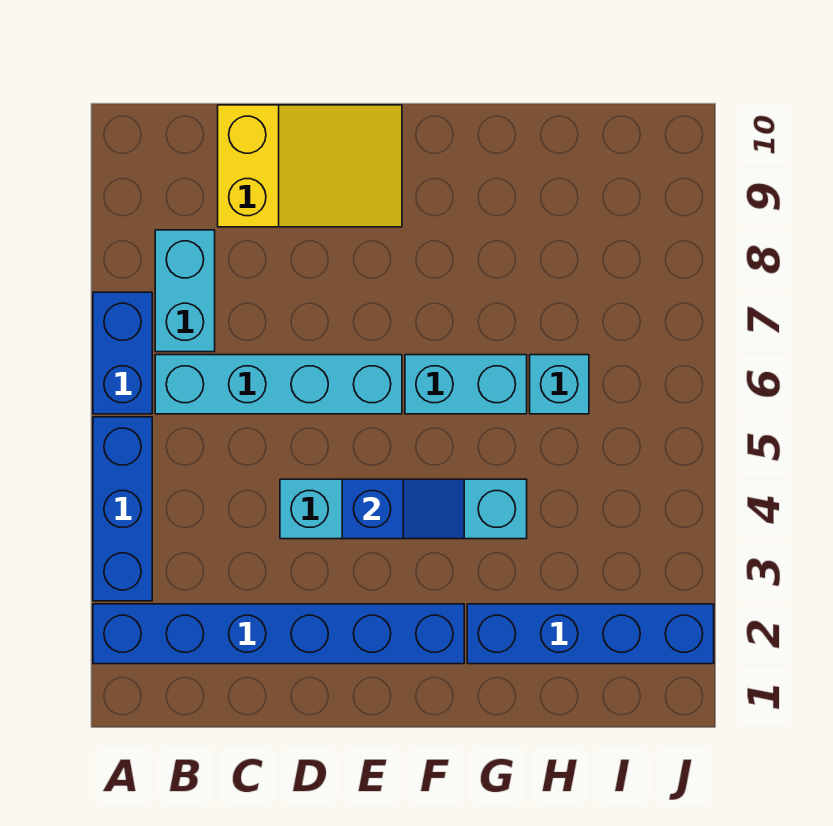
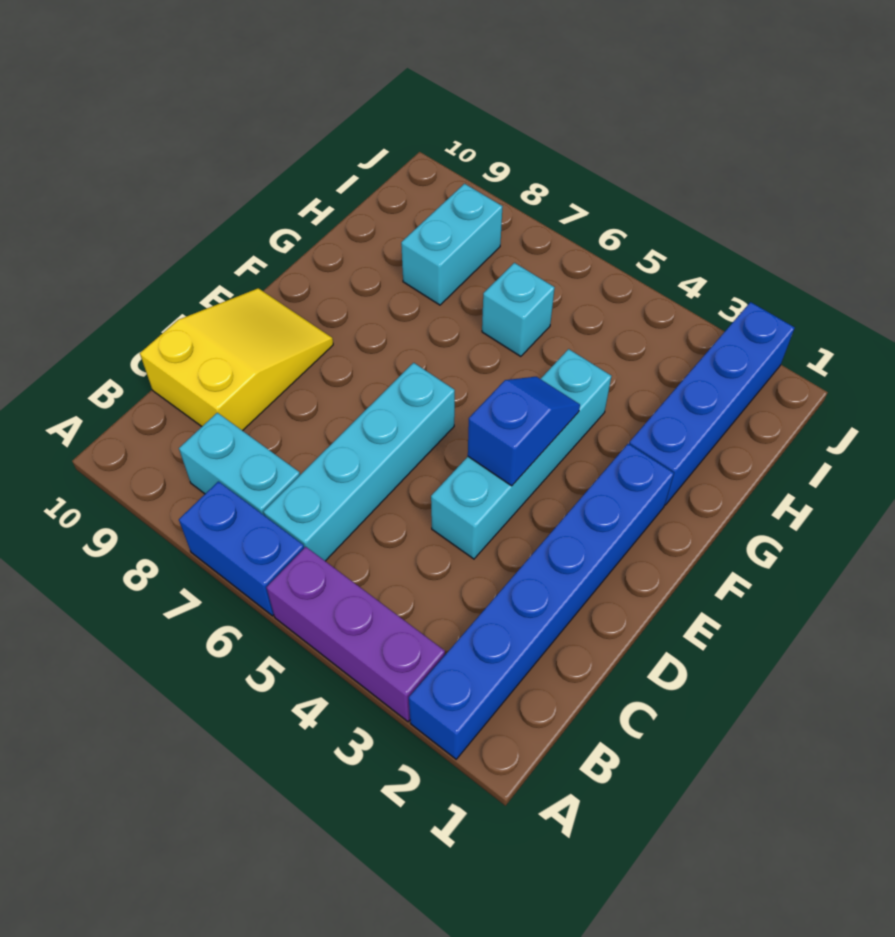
blue brick A3:A5 level 1 -> purple brick A3:A5 level 1
cyan brick F6:G6 level 1 -> cyan brick H8:I8 level 1

